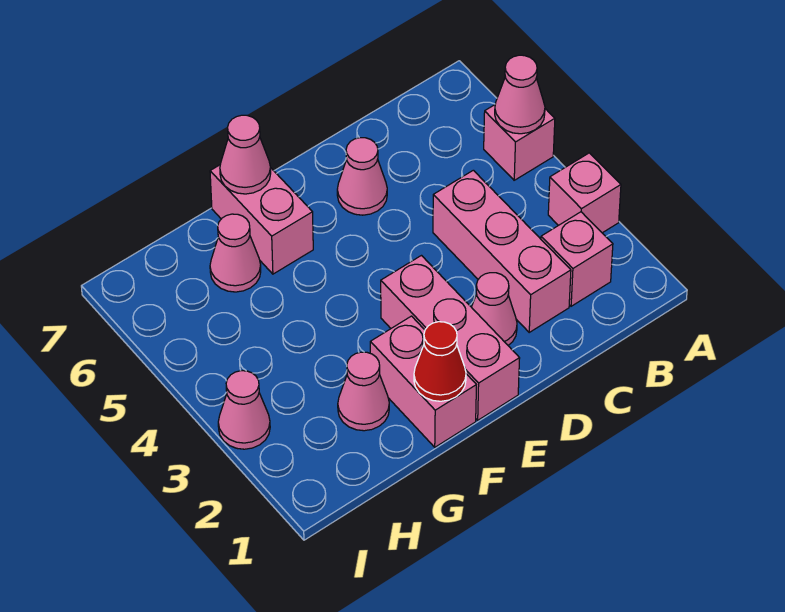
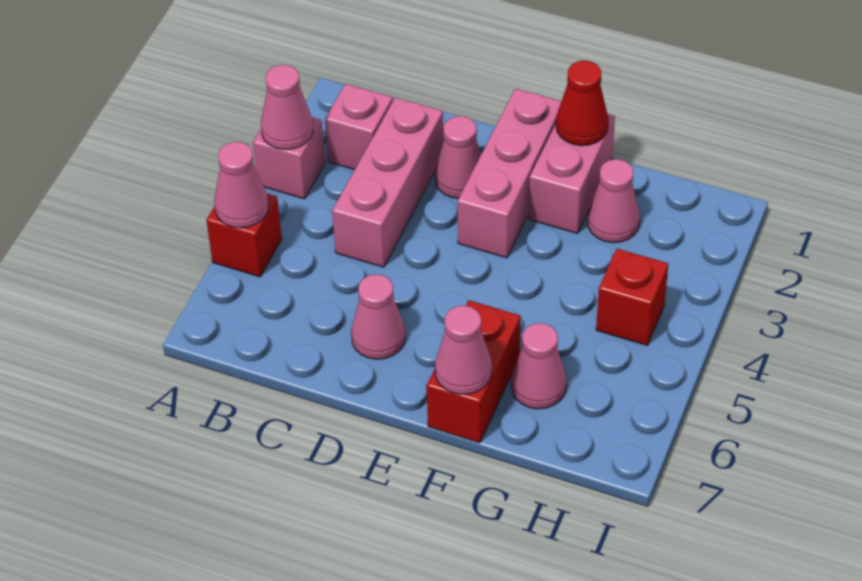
pink brick A5 level 1 -> red brick A5 level 1
pink brick F6:F7 level 1 -> red brick F6:F7 level 1
none -> red brick H4 level 1
pink cone I3 level 1 -> pink cone A3 level 2

